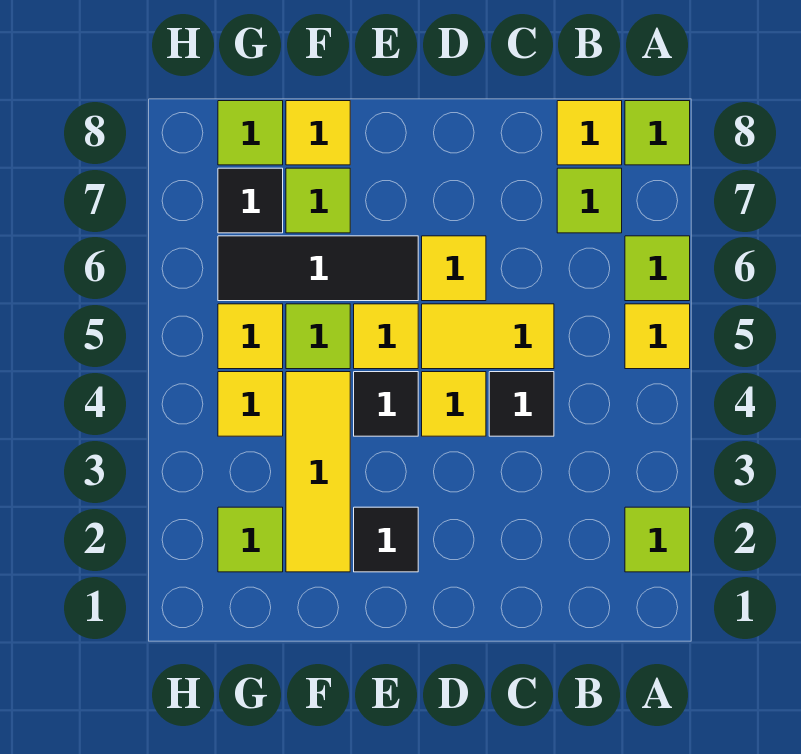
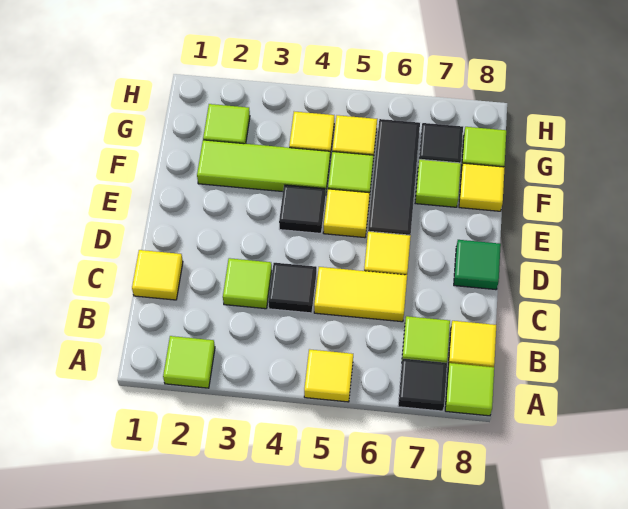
lime tile A6 level 1 -> lime tile C3 level 1
yellow tile C5:D5 level 1 -> yellow tile C5:C6 level 1
yellow tile D4 level 1 -> yellow tile C1 level 1
none -> green tile D8 level 1
black tile E2 level 1 -> black tile A7 level 1
yellow tile F2:F4 level 1 -> lime tile F2:F4 level 1

